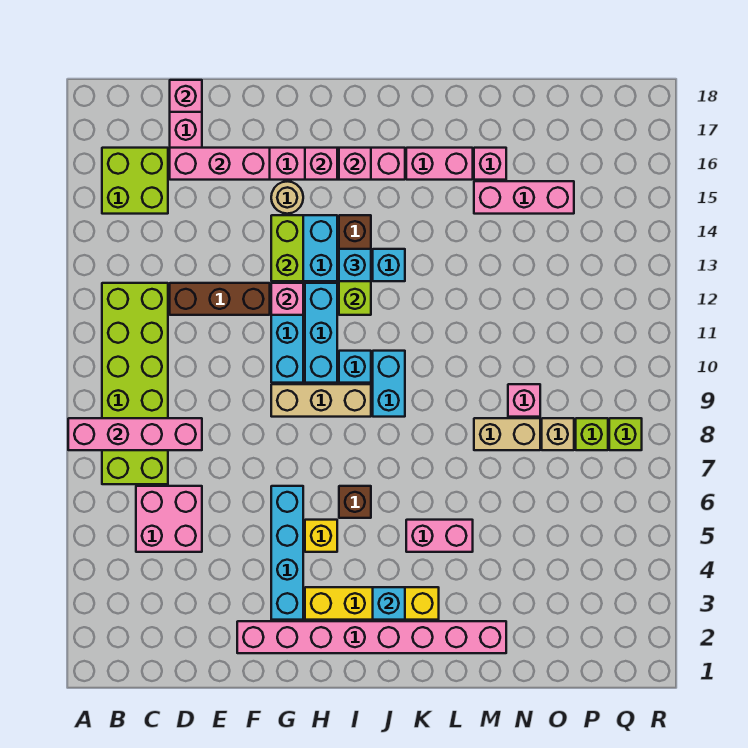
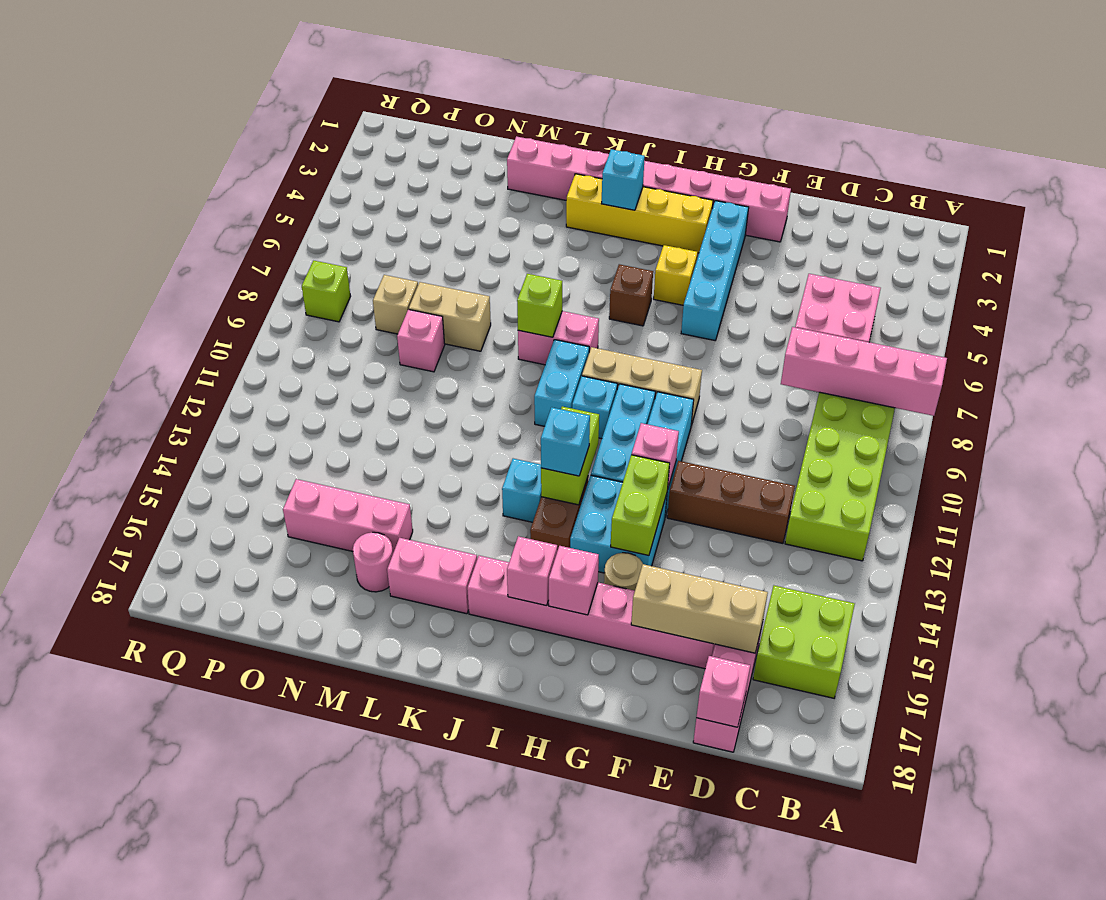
pink brick D16:F16 level 2 -> tan brick D16:F16 level 2
pink brick K5:L5 level 1 -> pink brick J8:K8 level 1
pink brick M16 level 1 -> pink round brick M16 level 1
lime brick P8 level 1 -> lime brick K8 level 2

